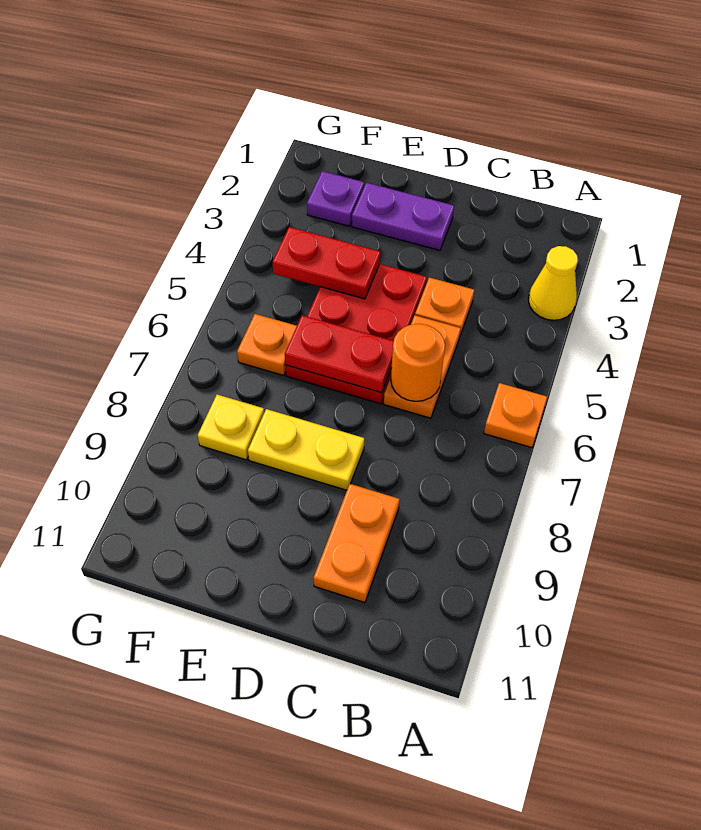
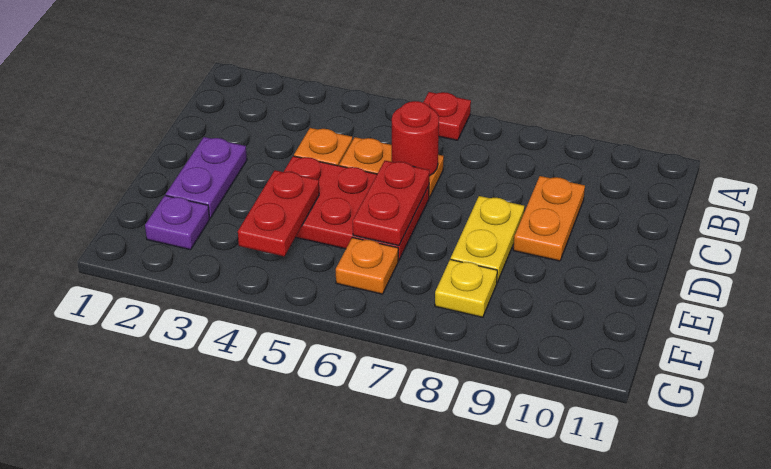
yellow cone A3 level 1 -> none
orange plate A6 level 1 -> red plate A6 level 1
orange round brick C6 level 2 -> red round brick C6 level 2
orange plate C9:C10 level 1 -> orange plate C9:D9 level 1

